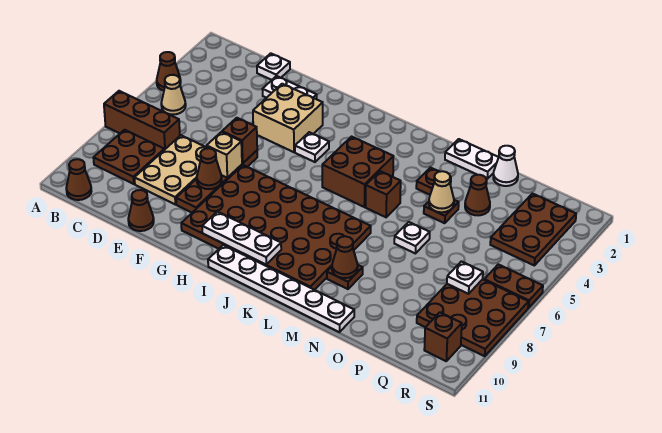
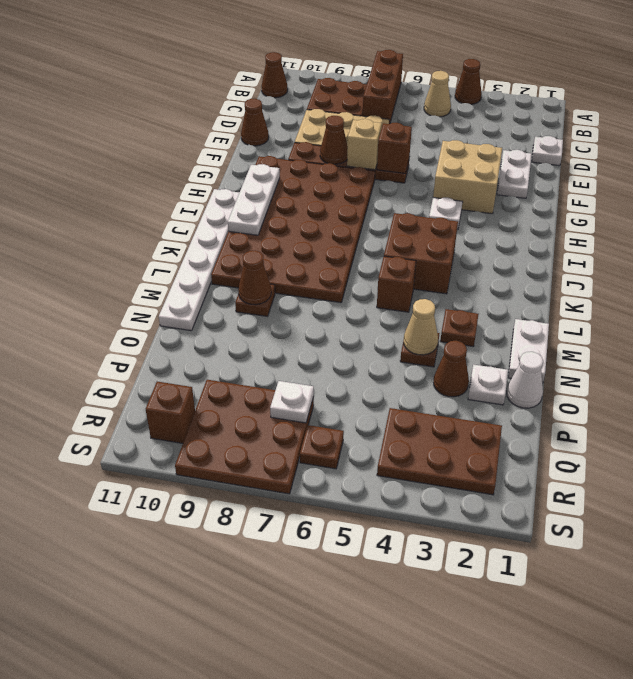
white plate N6 level 1 -> white plate O2 level 1
brown plate R6:S6 level 1 -> brown plate R6 level 1

